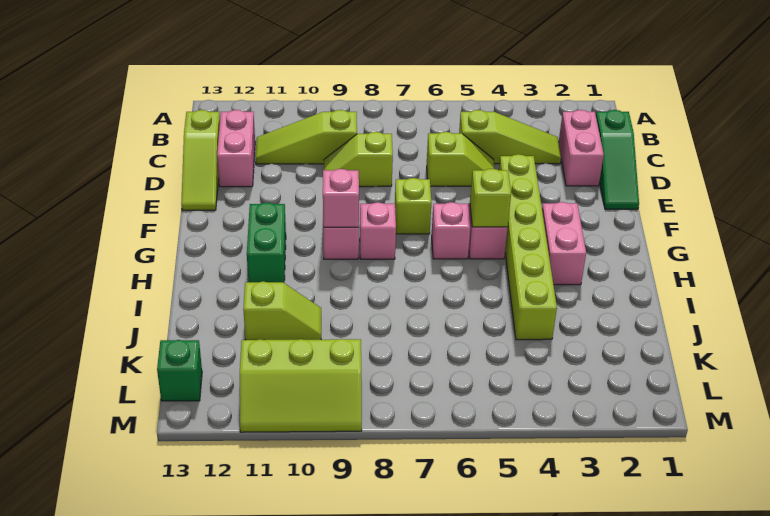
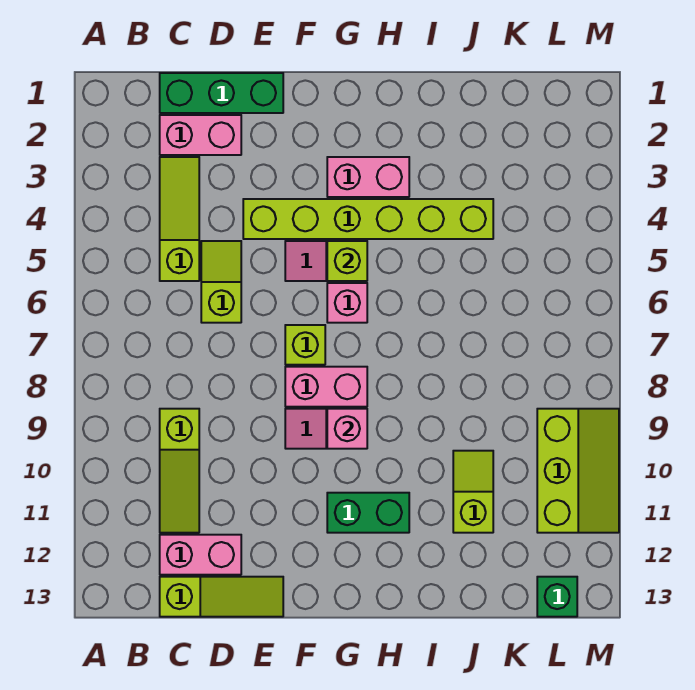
green slope C1:E1 level 1 top C -> green brick C1:E1 level 1
lime slope D8:D9 level 1 top 8 -> none
pink brick G8 level 1 -> pink brick F8:G8 level 1

